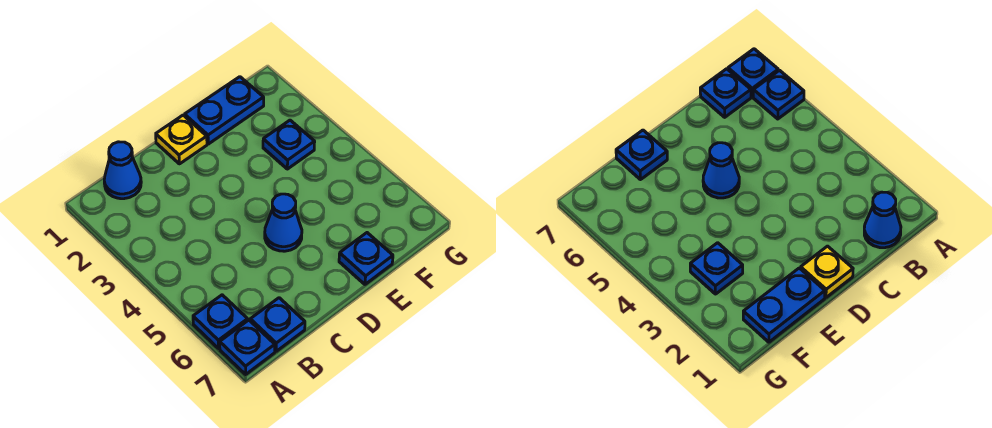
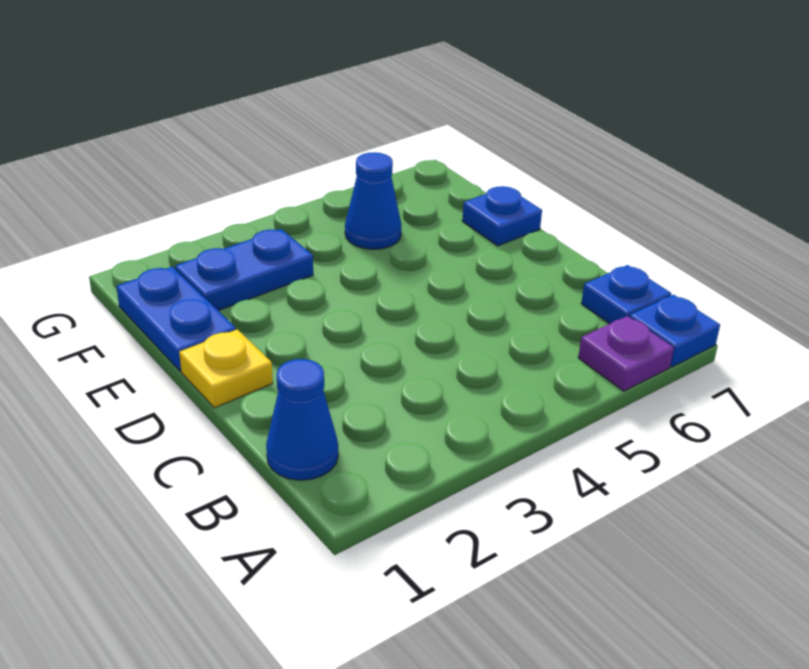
blue plate A6 level 1 -> purple plate A6 level 1
blue cone D5 level 1 -> blue cone F5 level 1
blue plate F3 level 1 -> blue plate F2:F3 level 1

